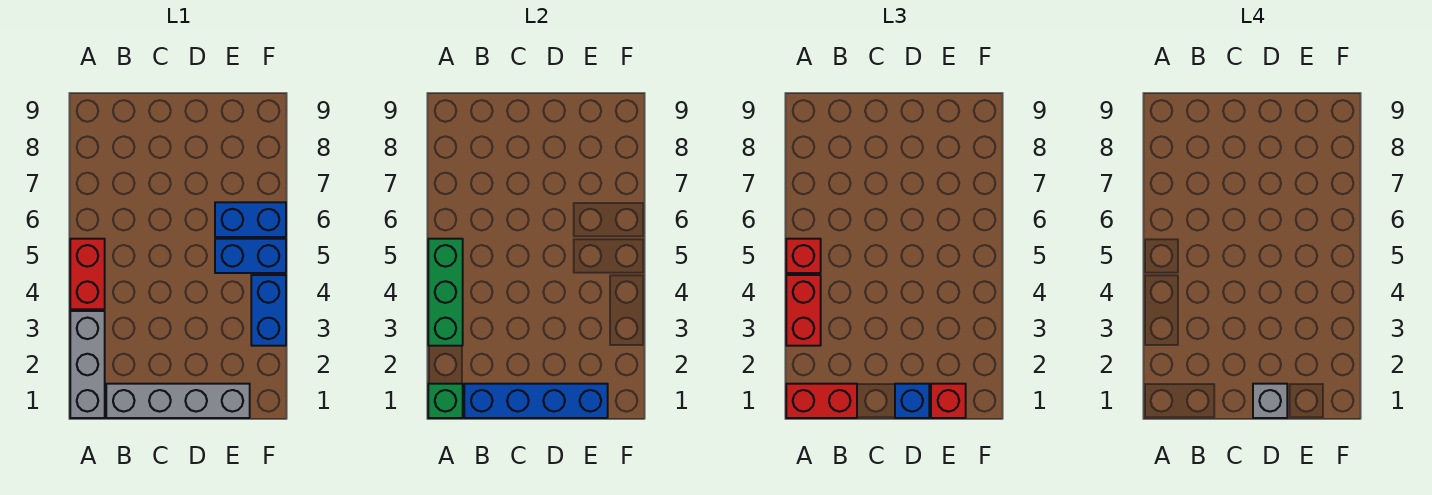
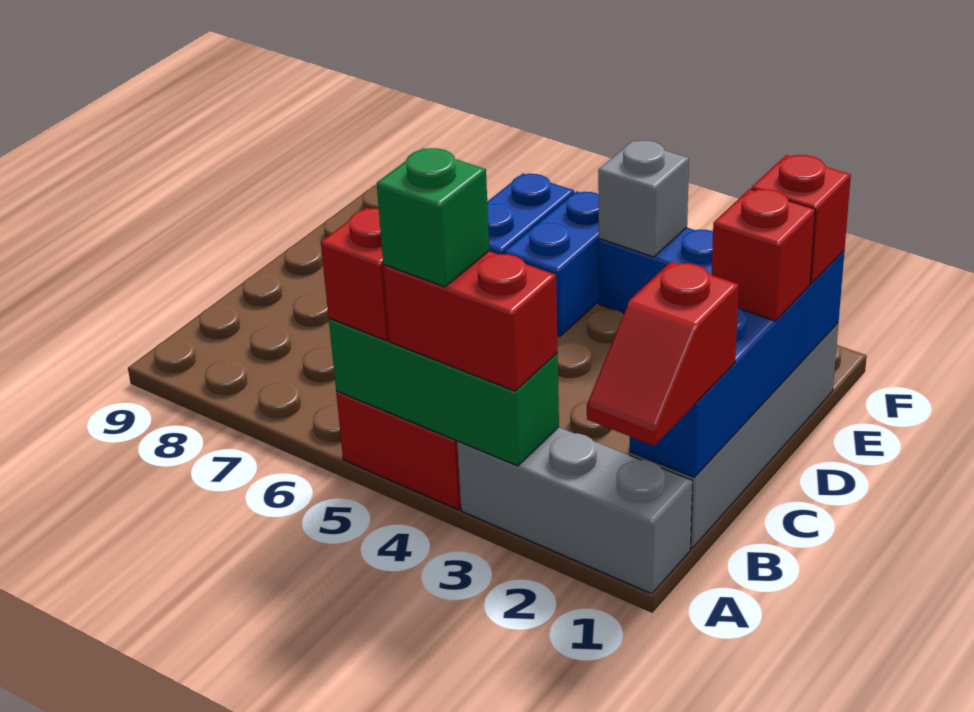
green brick A1 level 2 -> green brick A4 level 4
red brick A1:B1 level 3 -> red slope A1:B1 level 3 top B
blue brick D1 level 3 -> red brick D1 level 3
grey brick D1 level 4 -> grey brick F4 level 2

